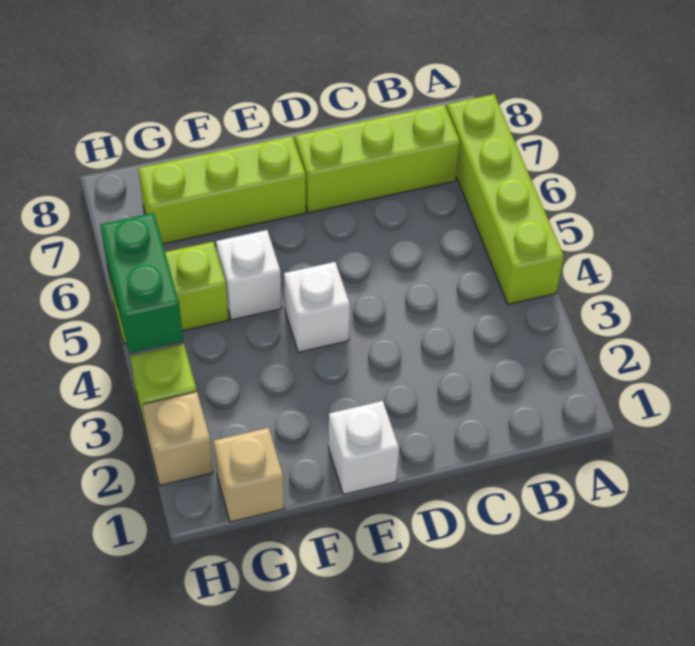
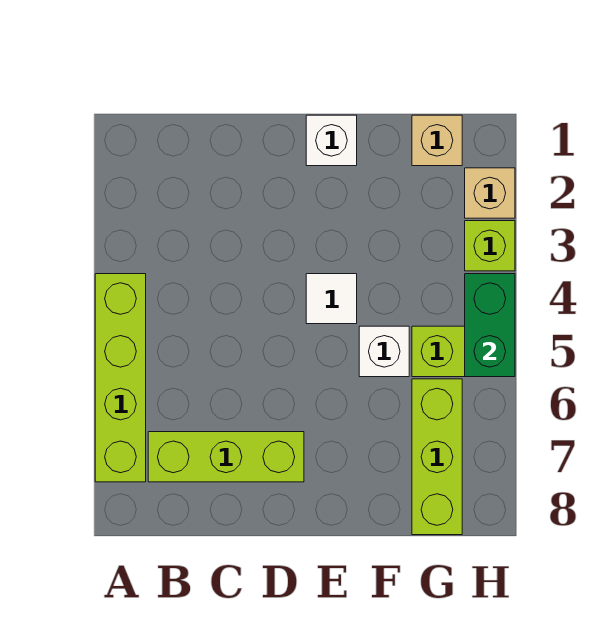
white brick E4 level 1 -> white tile E4 level 1
lime brick E7:G7 level 1 -> lime brick G6:G8 level 1

